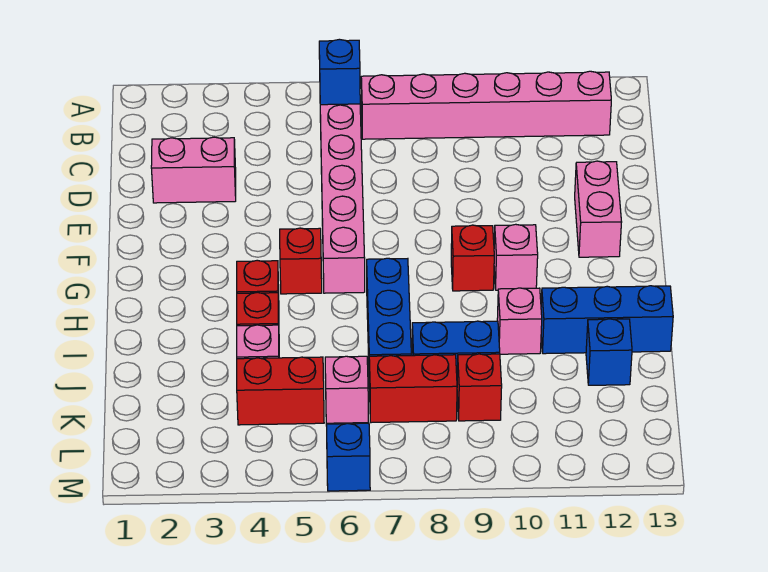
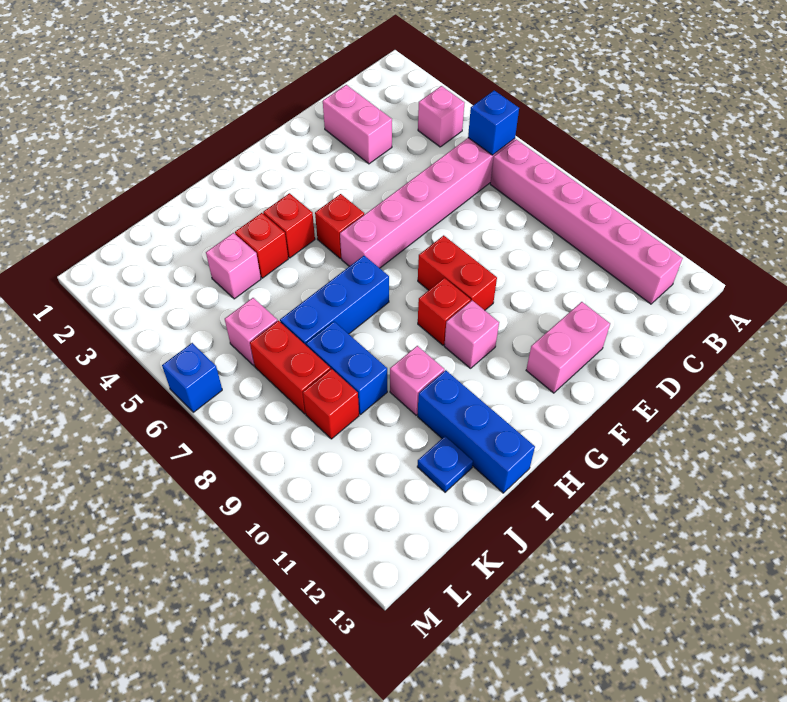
none -> pink brick B4 level 1
blue brick J12 level 1 -> blue plate J12 level 1
red brick K4:K5 level 1 -> red brick F8:F9 level 1

